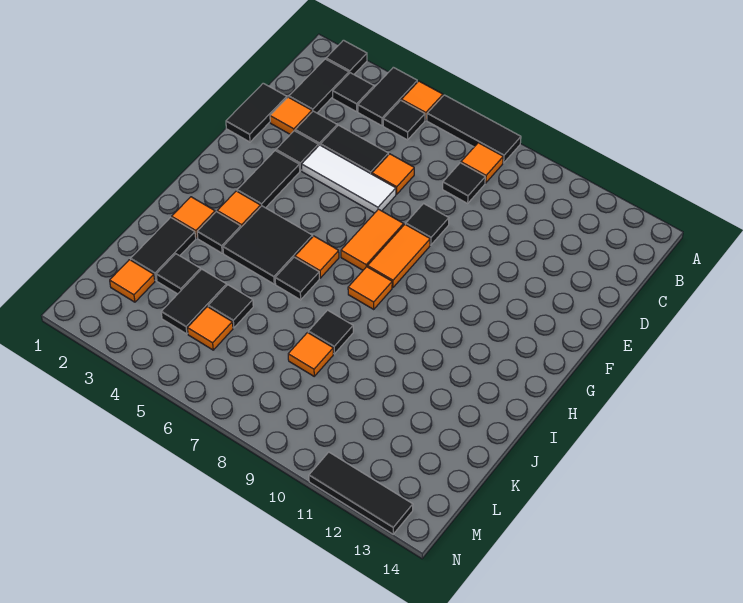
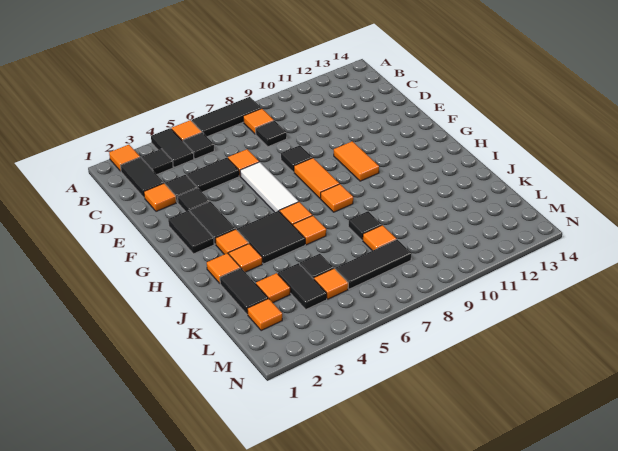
black tile A2 level 1 -> orange tile A2 level 1
black tile D1:E1 level 1 -> black tile F2:G2 level 1
white tile E4:E6 level 1 -> white tile E6:G6 level 1
orange tile F7:G7 level 1 -> orange tile F10:G10 level 1
black tile I3 level 1 -> orange tile I3 level 1
black tile I6 level 1 -> orange tile I6 level 1
black tile K3 level 1 -> orange tile K3 level 1
black tile N11:N13 level 1 -> black tile L6:L8 level 1

